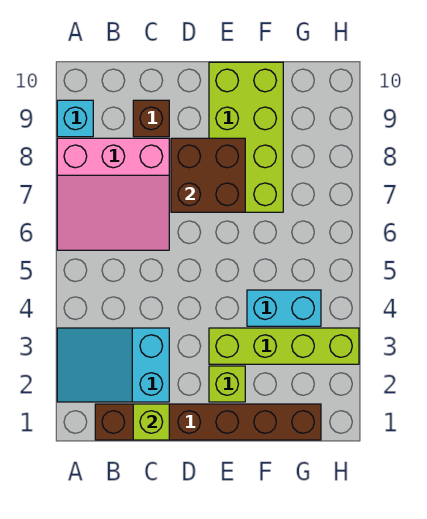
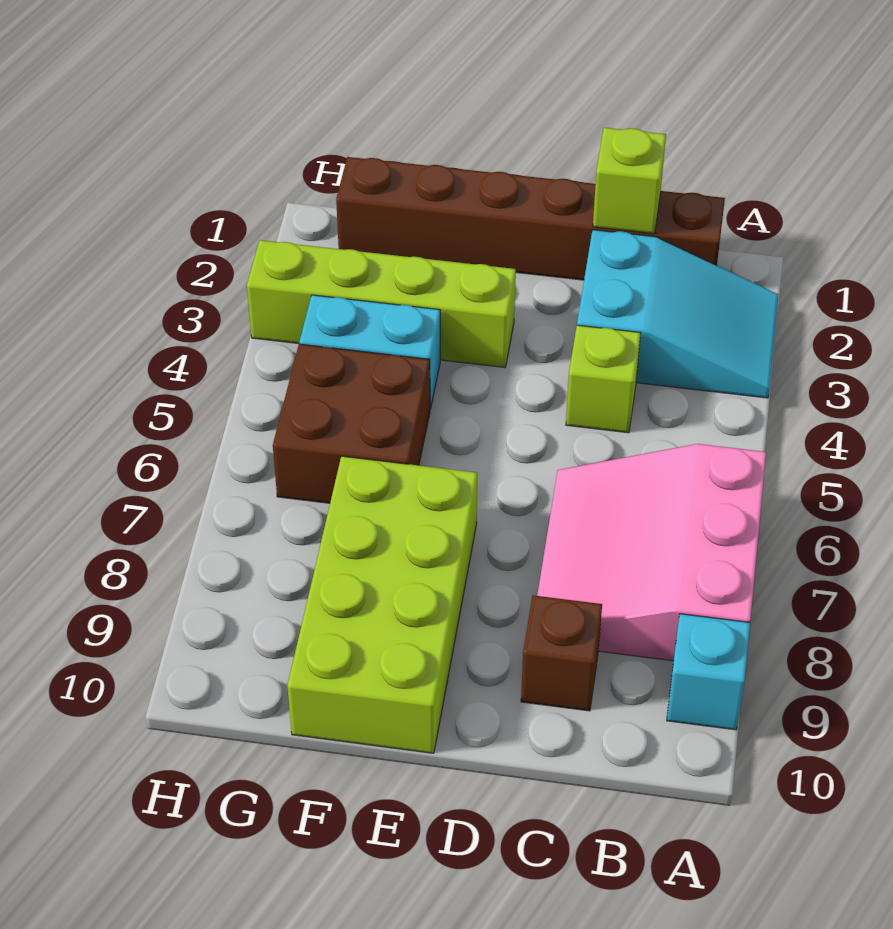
pink slope A6:C8 level 1 top 8 -> pink slope A6:C8 level 1 top A
brown brick D7:E8 level 2 -> brown brick F5:G6 level 1
lime brick E2 level 1 -> lime brick C4 level 1

